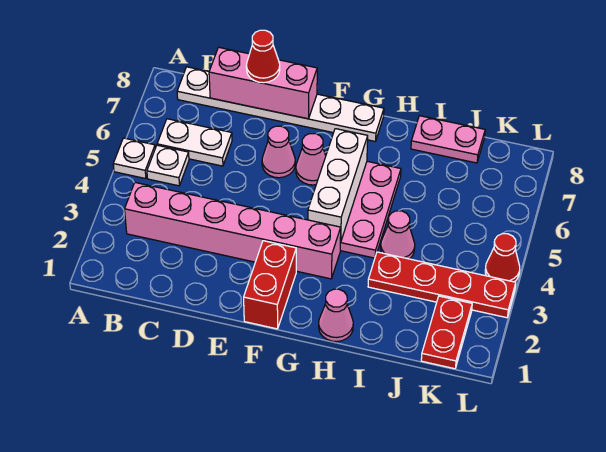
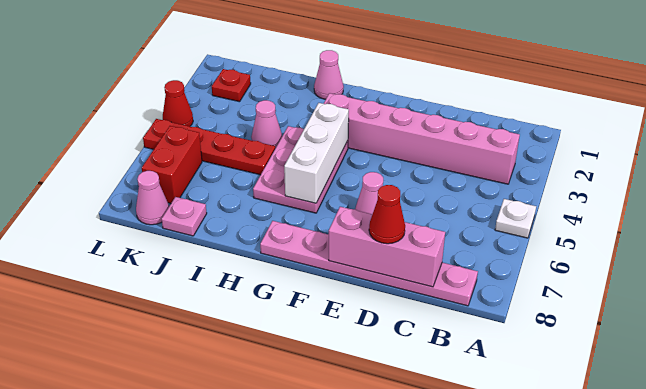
white plate B5 level 1 -> none
white plate B6:C6 level 1 -> none
white plate B8:G8 level 1 -> pink plate B8:G8 level 1
red brick F1:F2 level 1 -> red brick K6:K7 level 1
pink cone F6 level 1 -> pink cone K8 level 1
red plate I3:L3 level 1 -> red plate I5:L5 level 1
pink plate I8:J8 level 1 -> pink plate J8 level 1
red plate K1:K2 level 1 -> red plate K2 level 1

